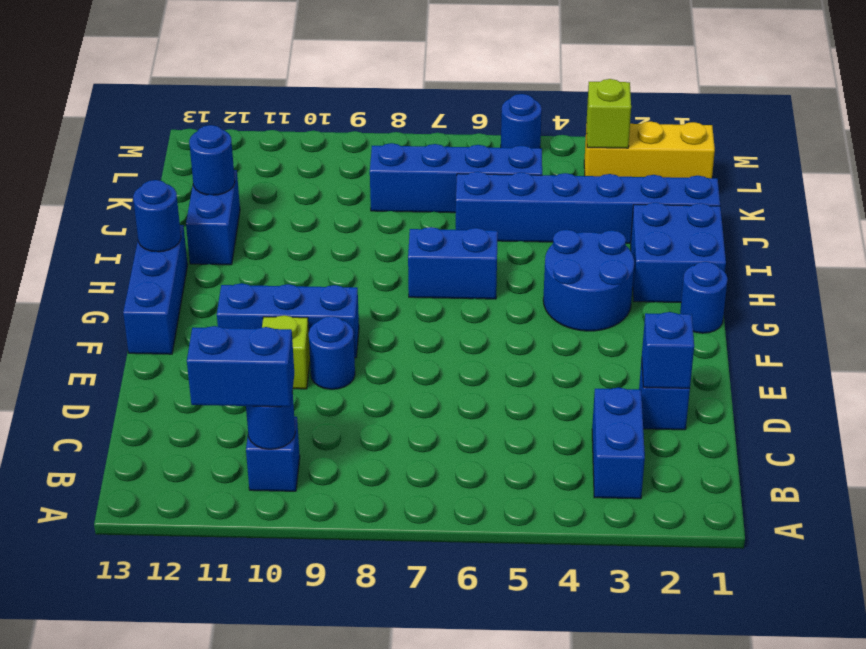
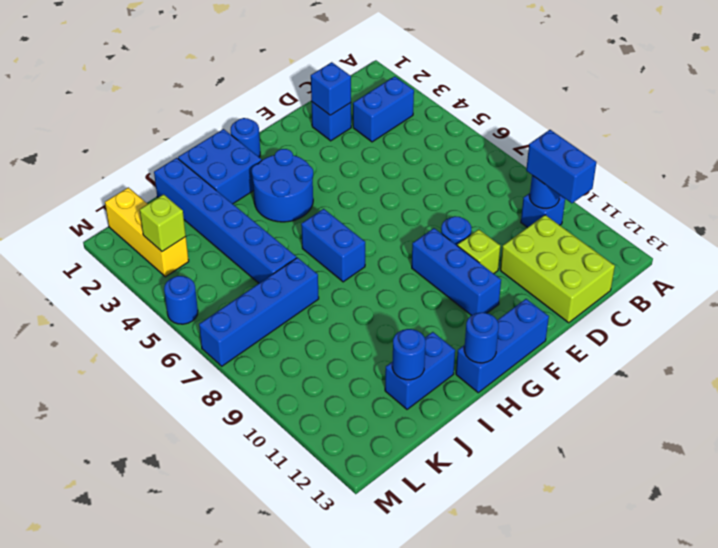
none -> lime brick C11:D13 level 1
blue brick K5:K8 level 1 -> blue brick J7:M7 level 1

